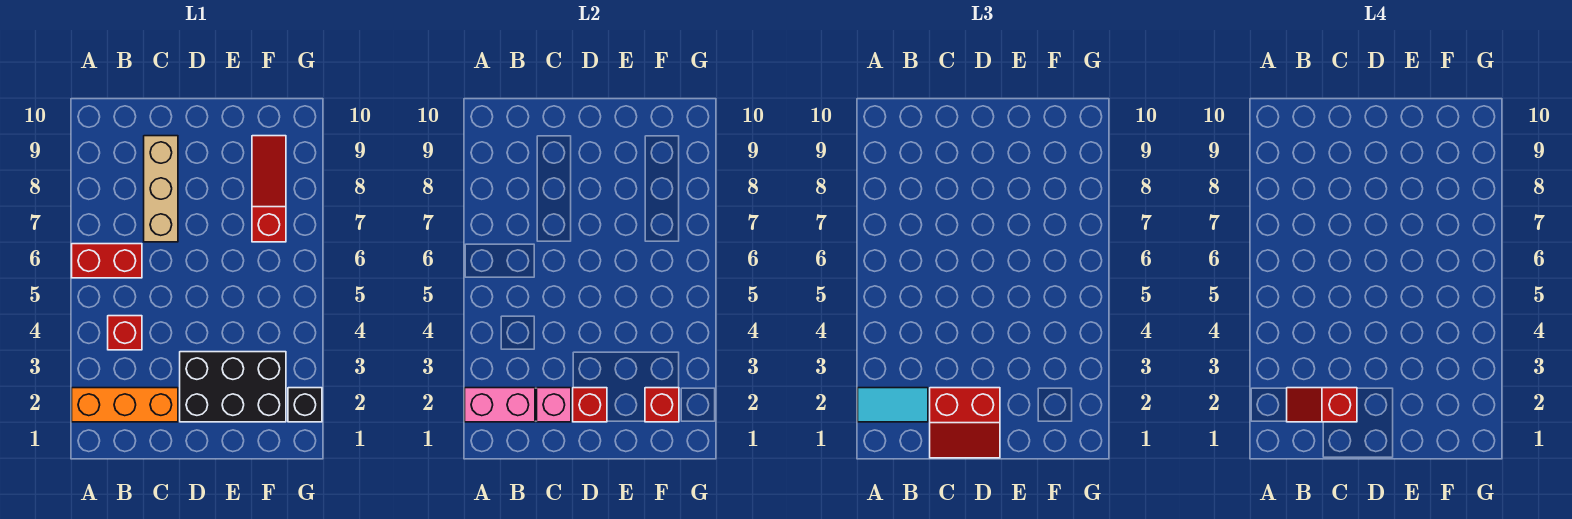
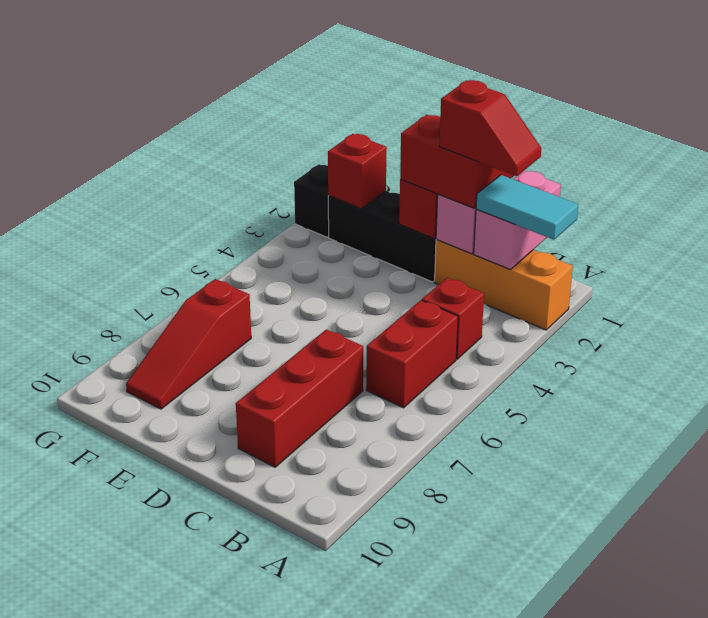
pink brick A2:B2 level 2 -> pink brick B1:B2 level 2
red brick A6:B6 level 1 -> red brick B5:B6 level 1
tan brick C7:C9 level 1 -> red brick C7:C9 level 1
black brick D2:F3 level 1 -> black brick D2:F2 level 1

